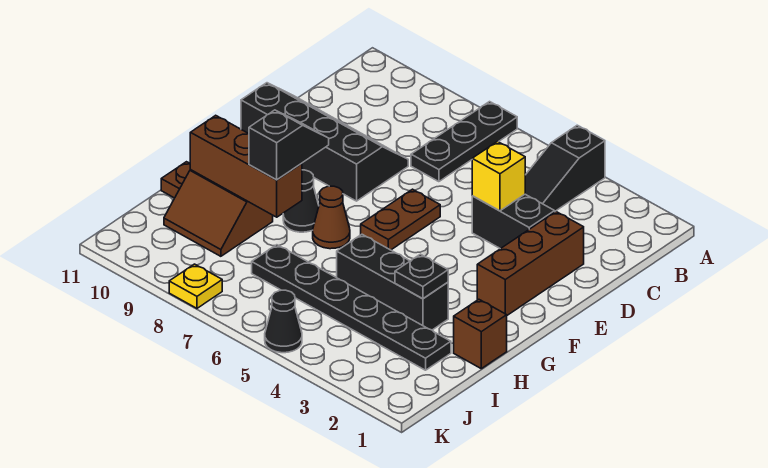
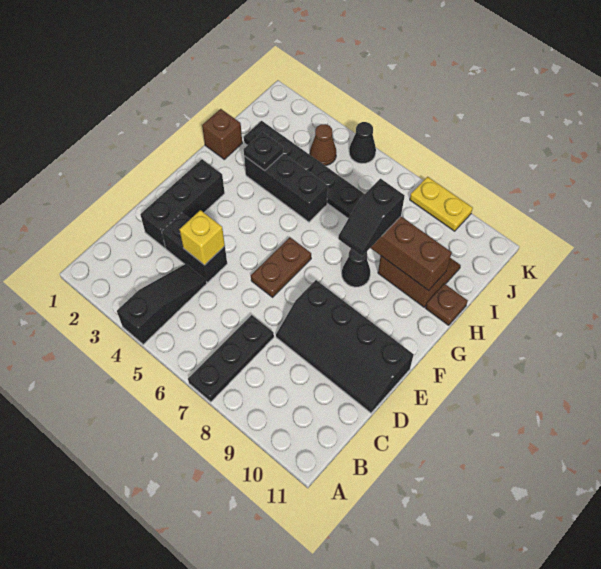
brown brick D2:F2 level 1 -> black brick D2:F2 level 1
brown cone G7 level 1 -> brown cone J4 level 1
yellow plate K8 level 1 -> yellow plate K8:K9 level 1

